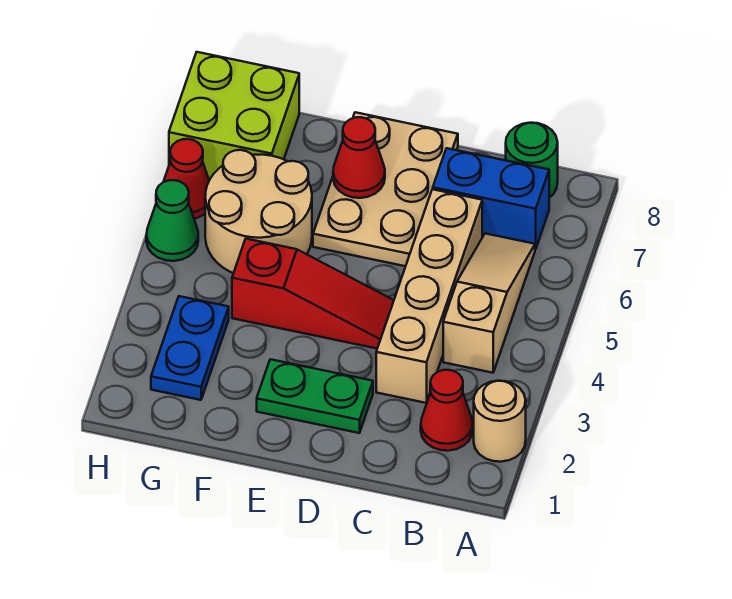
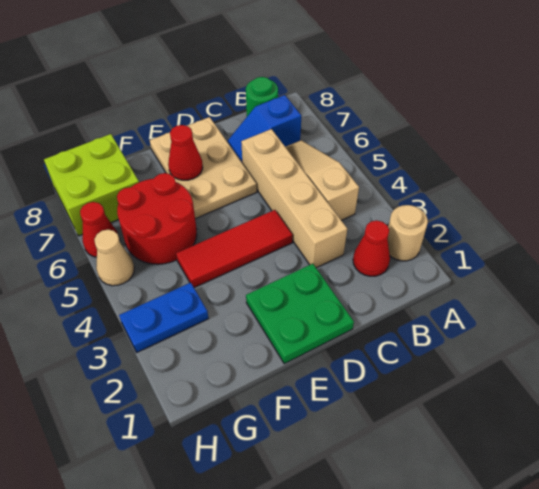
blue brick B7:C7 level 1 -> blue slope B7:C7 level 1 top B
green plate D2:E2 level 1 -> green plate D1:E2 level 1
red slope D4:F4 level 1 top F -> red tile D4:F4 level 1
tan round brick F5:G6 level 1 -> red round brick F5:G6 level 1
blue plate G2:G3 level 1 -> blue plate G3:H3 level 1
green cone H5 level 1 -> tan cone H5 level 1

